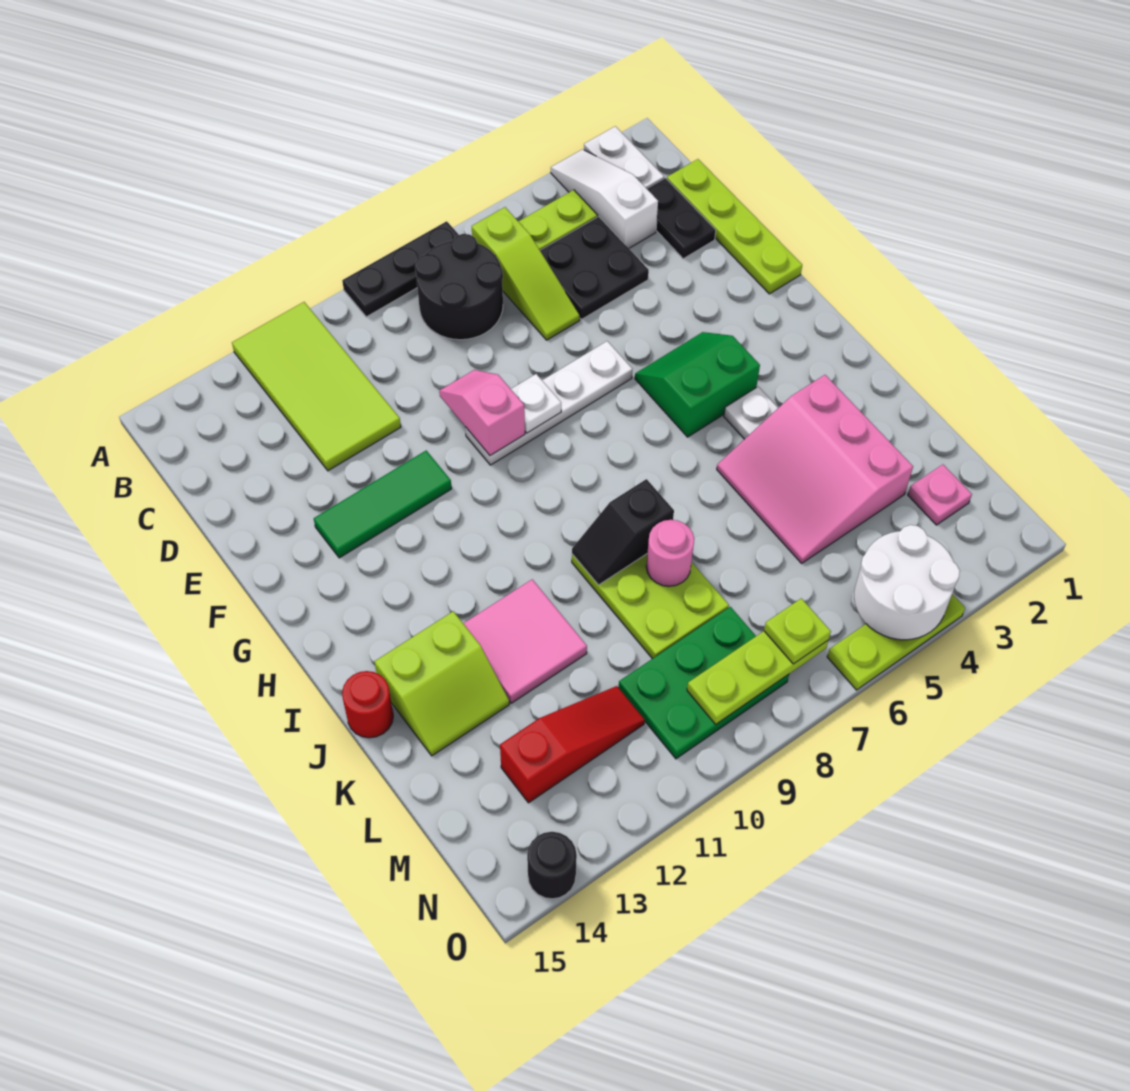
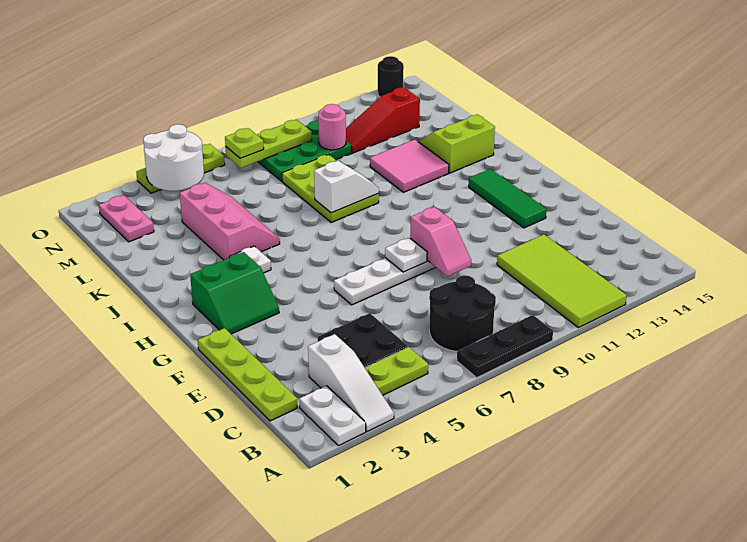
lime slope B6:D6 level 1 top B -> none
black plate C2:D2 level 1 -> none
green tile F11:F13 level 1 -> green tile F13:H13 level 1
green slope G4:H5 level 1 top H -> green slope G2:H3 level 1 top H
pink slope J3:L5 level 1 top 3 -> pink slope J4:L5 level 1 top 4
black slope J8:J9 level 2 top 8 -> white slope J8:J9 level 2 top 8
red round brick J15 level 1 -> none
pink round brick K8 level 2 -> pink round brick M10 level 2
pink plate M2 level 1 -> pink plate M2:N2 level 1

